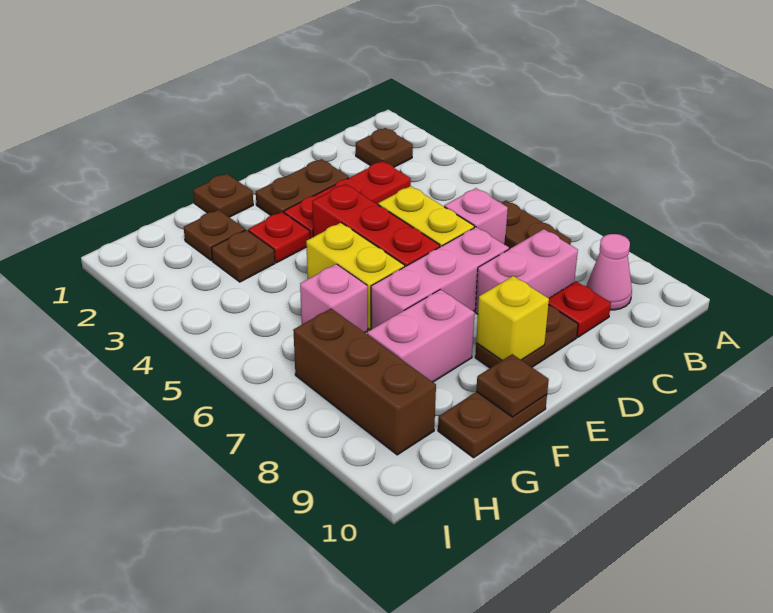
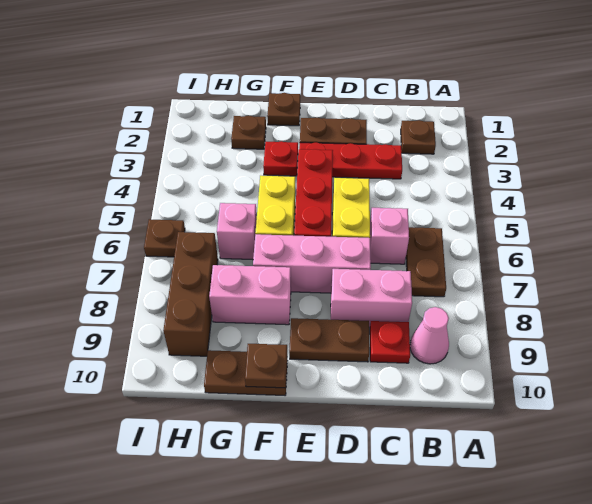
yellow brick E9 level 2 -> none
brown plate G3 level 1 -> brown plate I6 level 1

